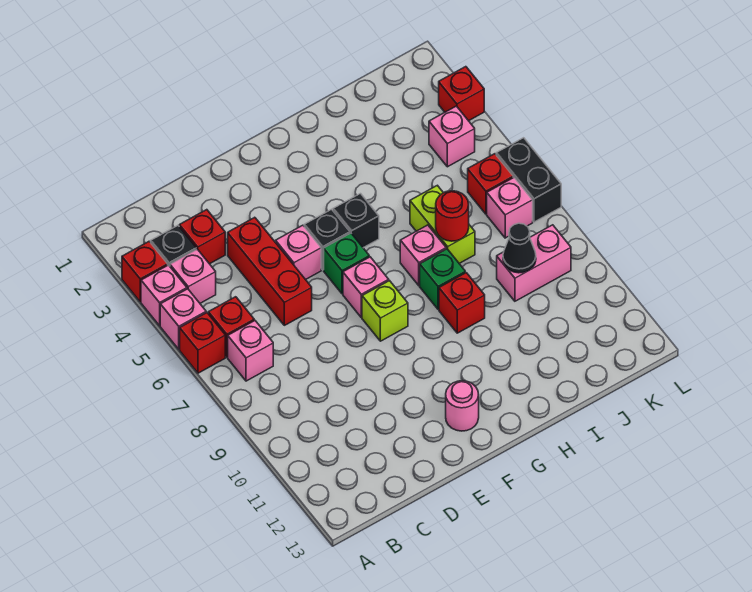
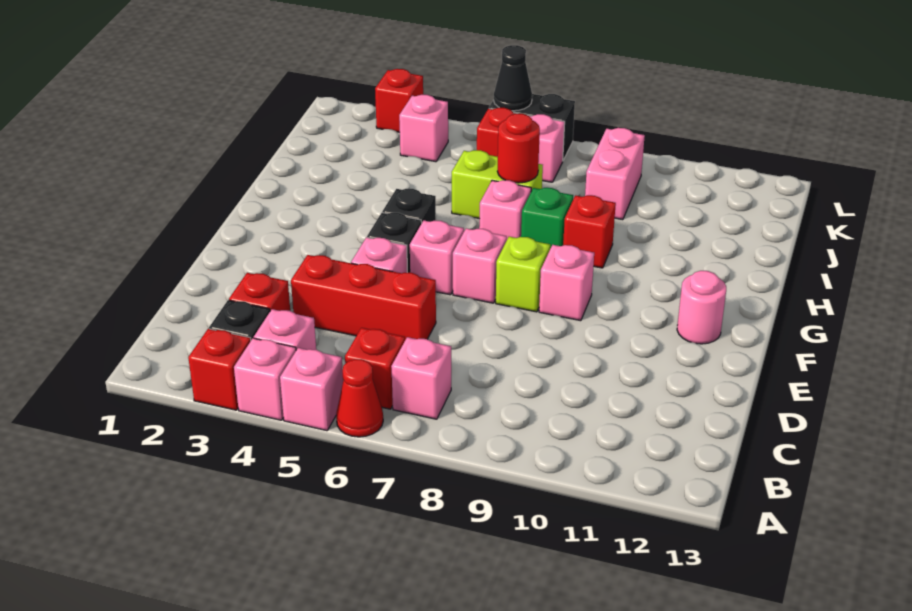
red brick A6 level 1 -> red cone A6 level 1
green brick F6 level 1 -> pink brick F6 level 1
none -> pink brick F9 level 1
black cone J9 level 2 -> black cone L6 level 2

